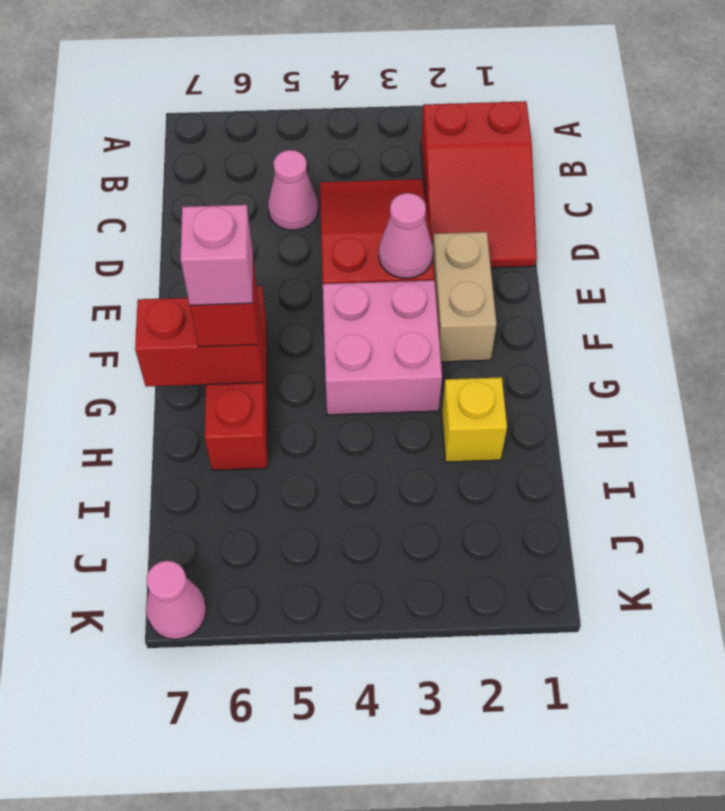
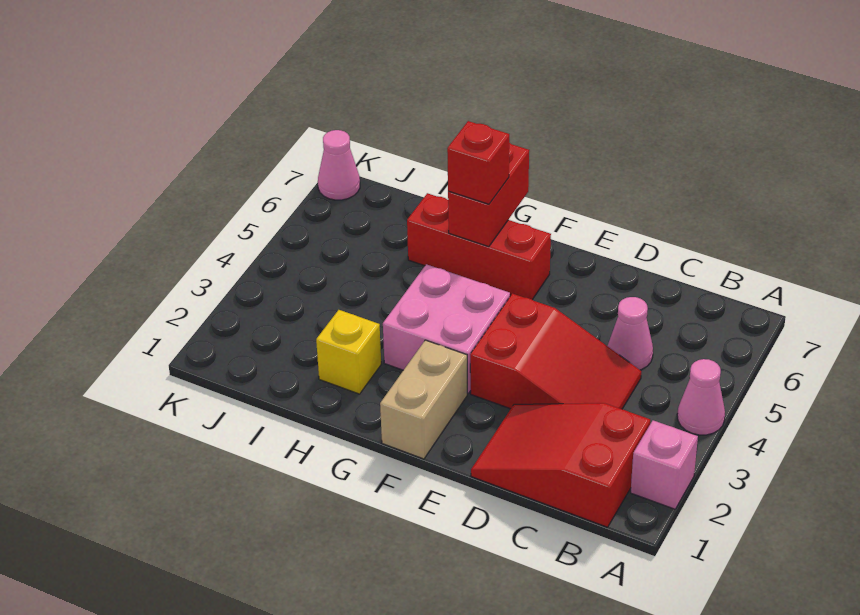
tan brick E2:F2 level 1 -> tan brick F1:F2 level 1
pink cone E3 level 2 -> pink cone A4 level 1
pink brick G6 level 4 -> pink brick A2 level 1

